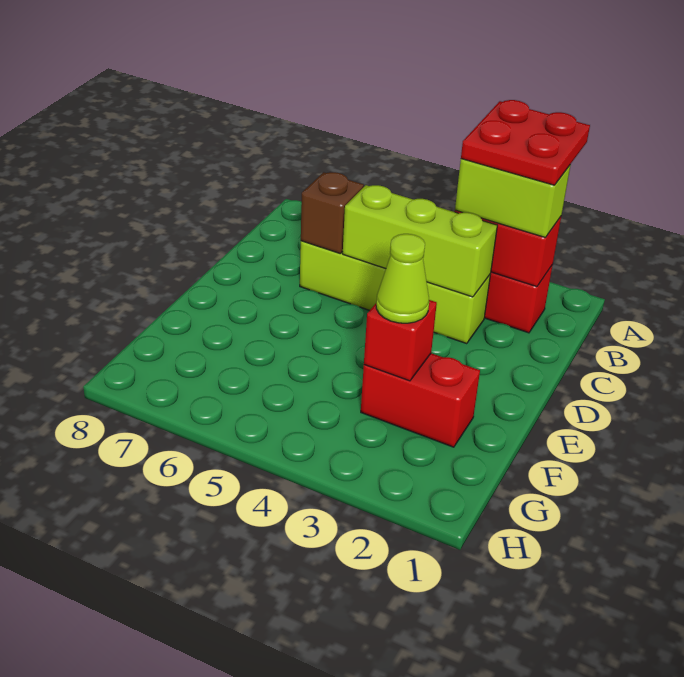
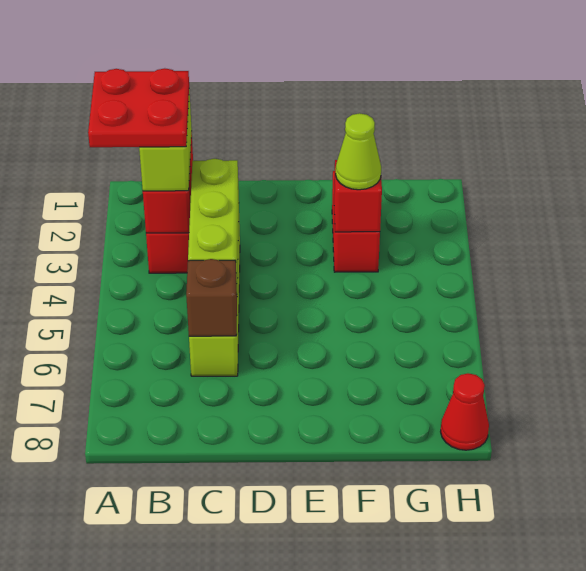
none -> red cone H8 level 1

